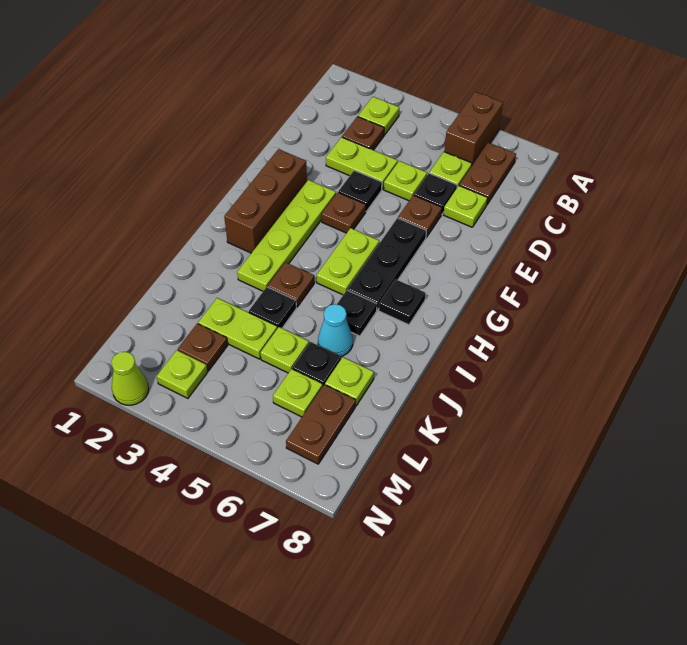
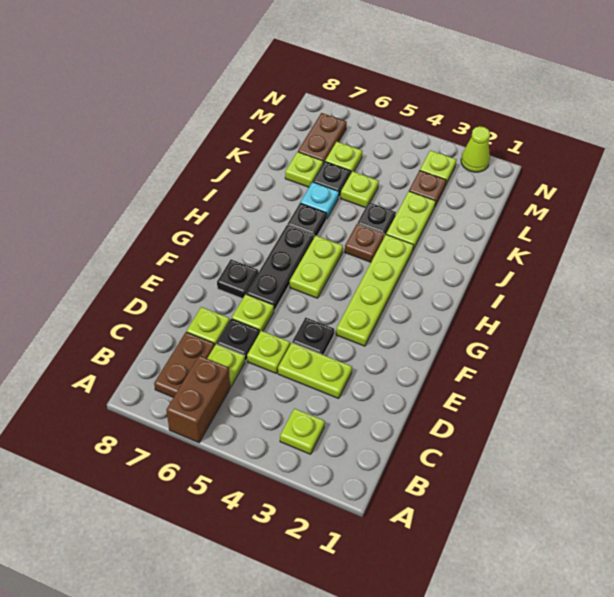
brown plate C3 level 1 -> none
brown plate E6 level 1 -> lime plate E6 level 1
brown brick F2:H2 level 1 -> none
brown plate F4 level 1 -> none
black plate H7 level 1 -> black plate F7 level 1
cyan cone J6 level 1 -> cyan plate J6 level 1
lime plate K3:K4 level 1 -> lime plate J3:K3 level 1

